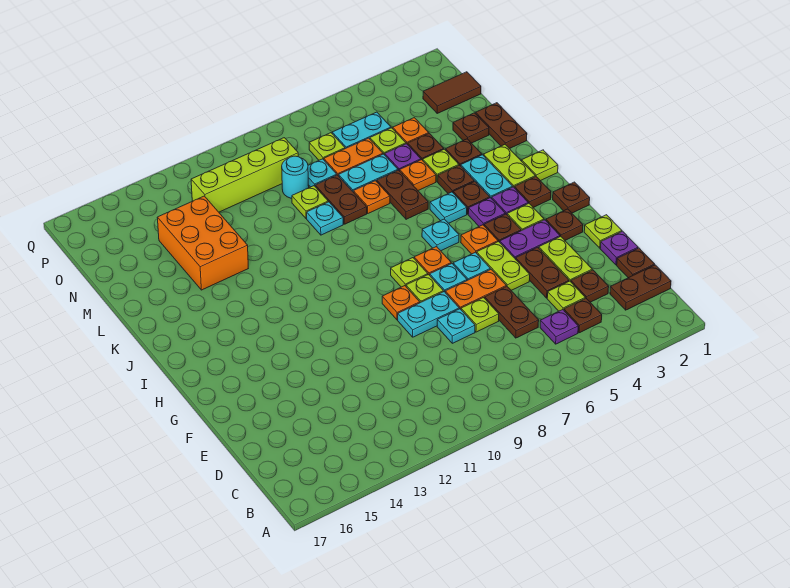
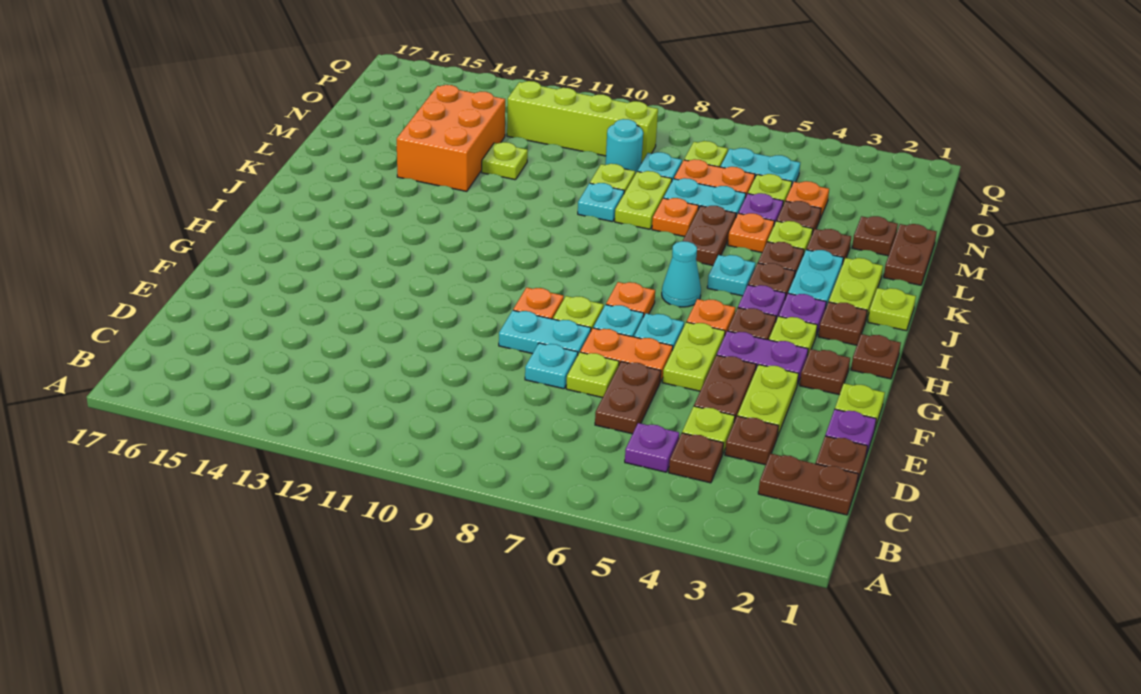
lime plate H8 level 1 -> lime plate M12 level 1
cyan plate I6 level 1 -> cyan cone I6 level 1
brown plate L8:M8 level 1 -> lime plate L8:M8 level 1
brown tile O1:O2 level 1 -> none

